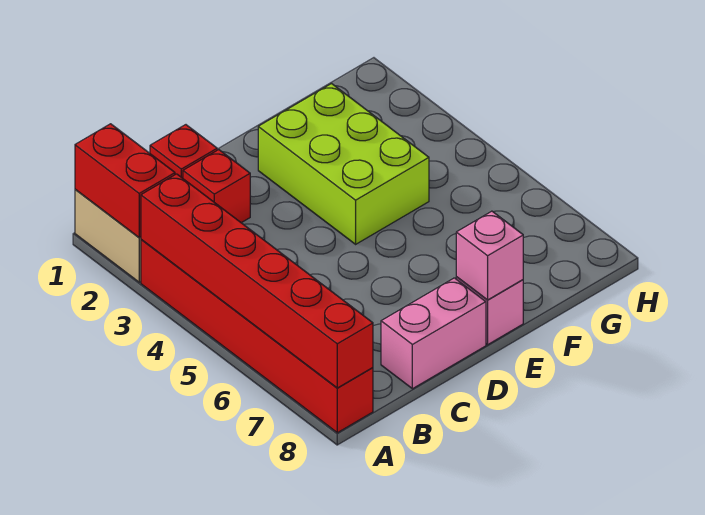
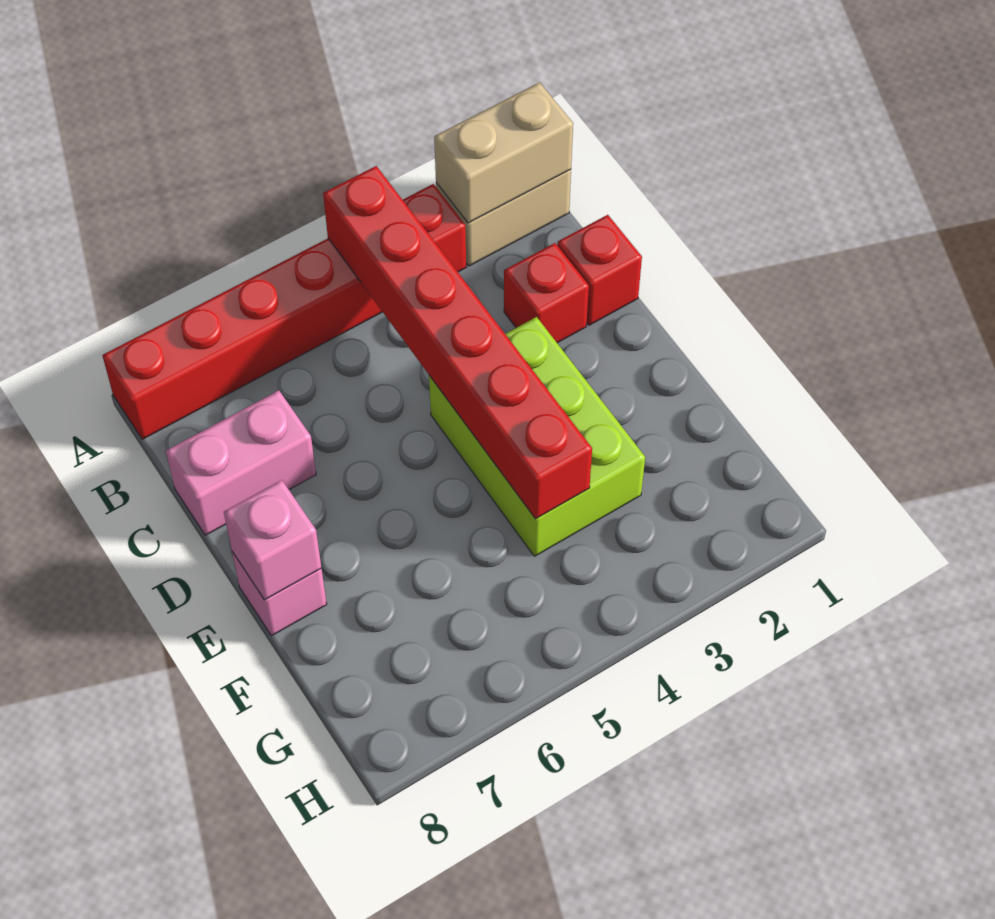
red brick A1:A2 level 2 -> tan brick A1:A2 level 2
red brick A3:A8 level 2 -> red brick A4:F4 level 2
pink brick C8:D8 level 1 -> pink brick C7:C8 level 1
lime brick E2:F4 level 1 -> lime brick D3:F4 level 1

